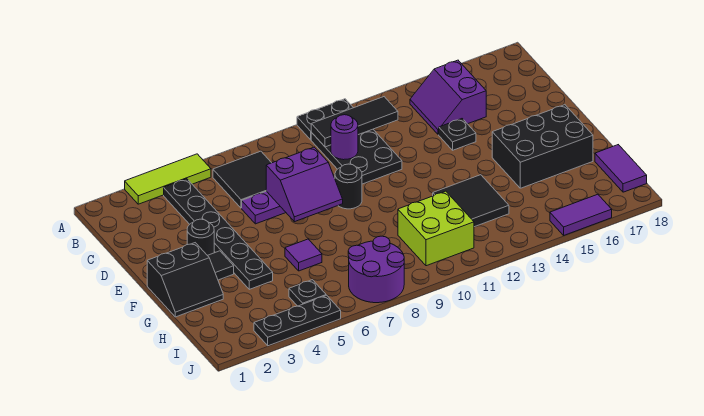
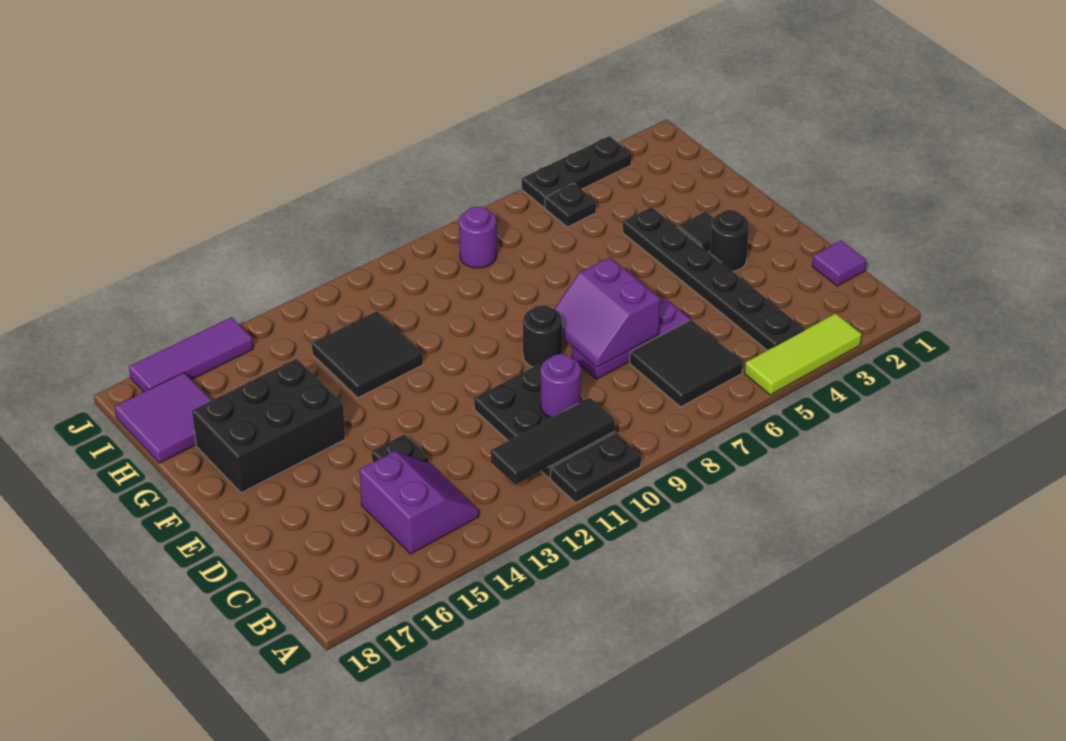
purple slope D7:E8 level 2 top D -> purple slope D7:E8 level 2 top 7
black slope F1:G2 level 1 top F -> none
purple tile G6 level 1 -> purple tile C1 level 1
lime brick H10:I11 level 1 -> none
purple tile H18:I18 level 1 -> purple tile H17:I18 level 1
purple round brick I7:J8 level 1 -> purple round brick I8 level 1
purple tile J15:J16 level 1 -> purple tile J15:J17 level 1

